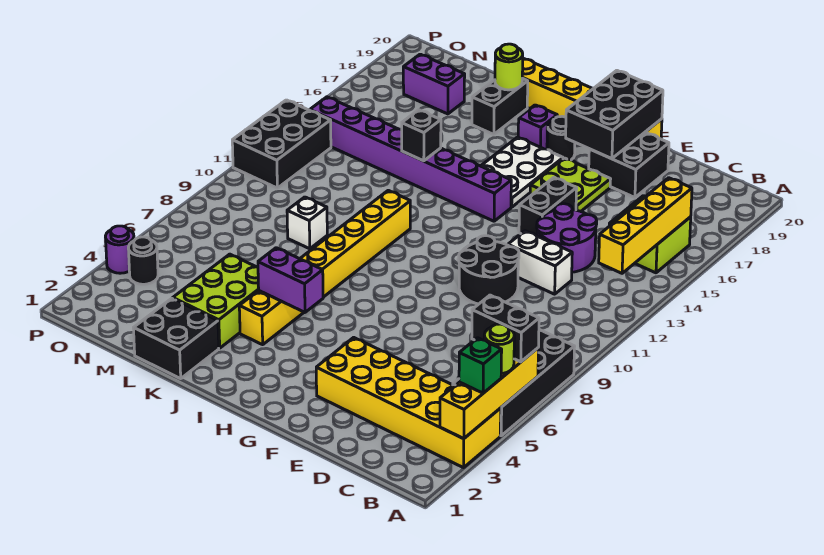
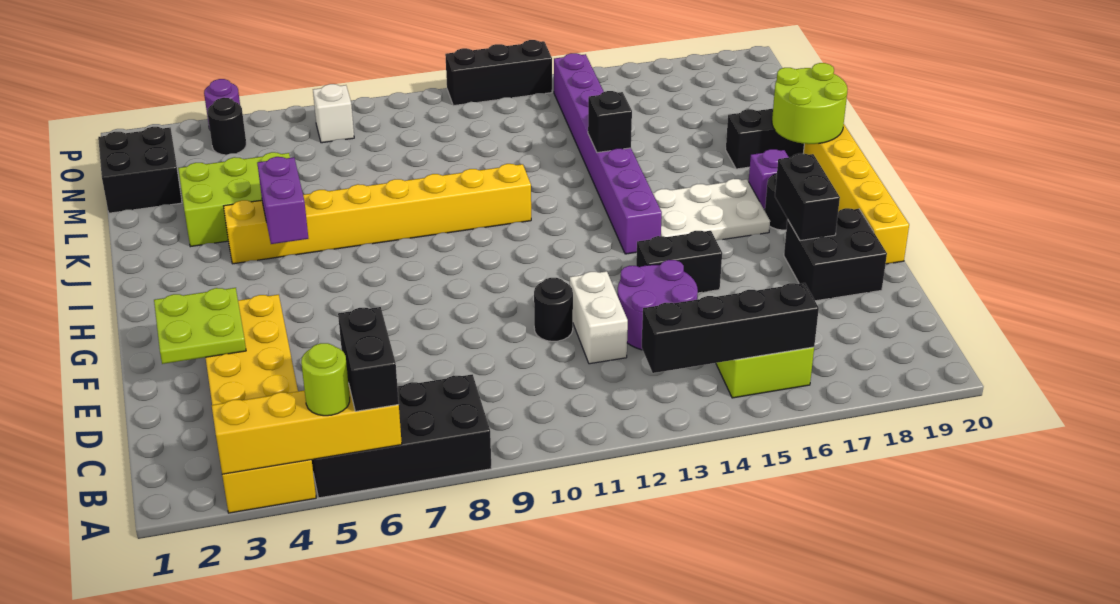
green brick A4 level 3 -> none
yellow brick B13:B16 level 2 -> black brick B13:B16 level 2
black round brick E10:F11 level 1 -> black round brick E11 level 1
lime plate F16:G17 level 1 -> lime plate E2:F3 level 2
black brick F18:G20 level 2 -> black brick F18:G18 level 2
black brick K1:L2 level 1 -> black brick M1:N2 level 1
lime round brick K19 level 2 -> lime round brick J19:K20 level 2
white brick L9 level 1 -> white brick O7 level 1
purple brick M18:N18 level 1 -> none
black brick O11:P13 level 1 -> black brick P11:P13 level 1

